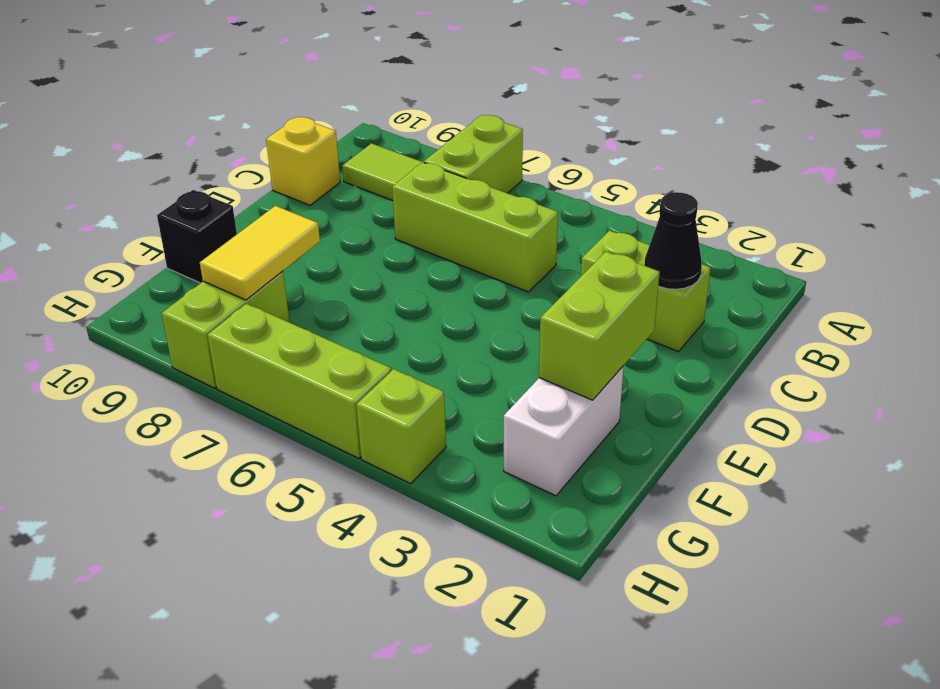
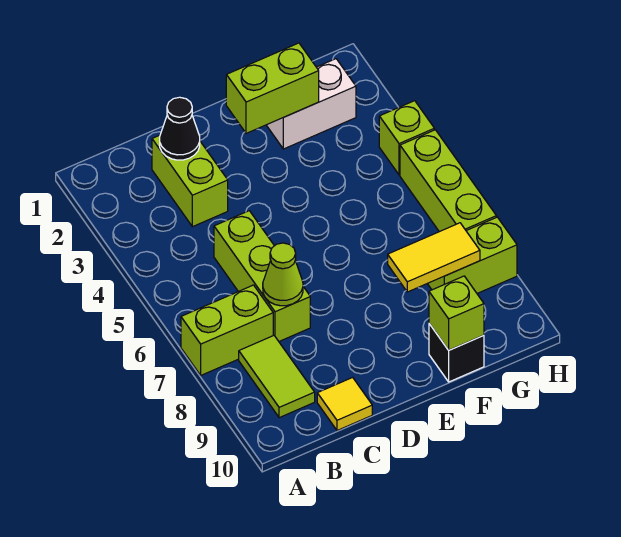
none -> lime cone C7 level 2
yellow brick C10 level 1 -> yellow tile C10 level 1
none -> lime brick F10 level 2

